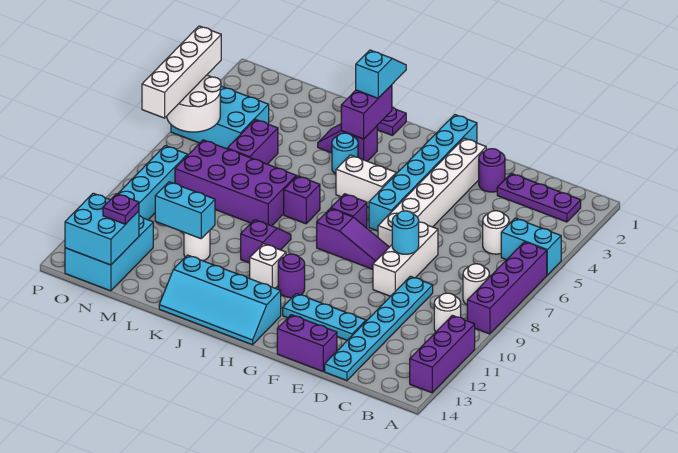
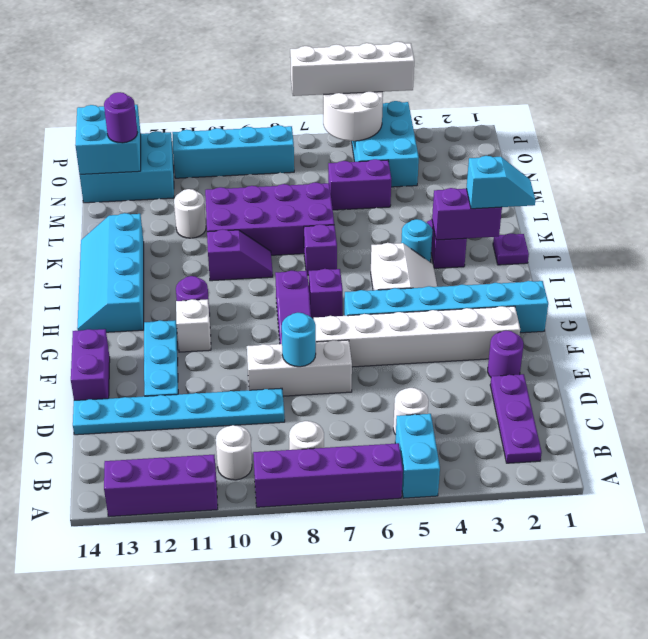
white brick I11 level 1 -> white brick G11 level 1
purple brick K7:N8 level 1 -> purple brick K7:L10 level 1
cyan brick L11:M11 level 2 -> none
purple plate N13 level 3 -> purple round brick N13 level 3

